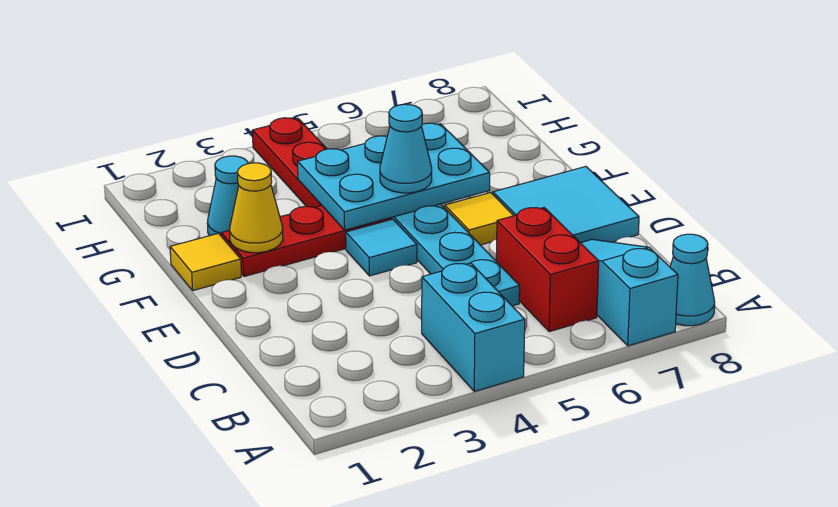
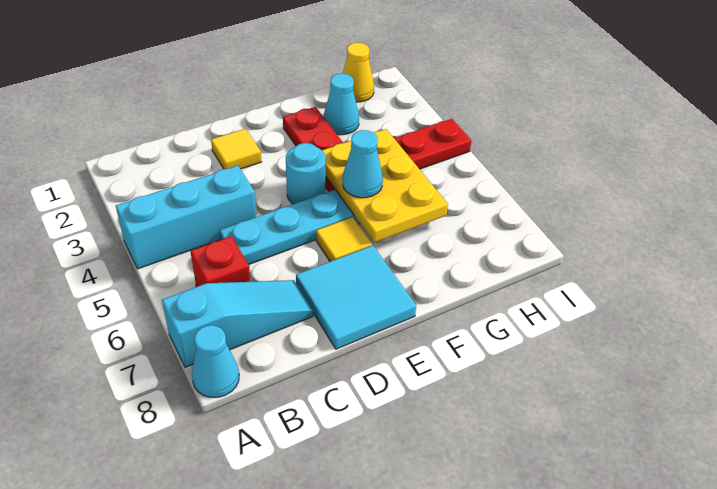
cyan brick A4:B4 level 1 -> cyan brick A4:C4 level 1
red brick B6:C6 level 1 -> red brick B6 level 1
cyan tile E4 level 1 -> cyan round brick E4 level 1
yellow tile F1 level 1 -> yellow tile D2 level 1
yellow cone F2 level 2 -> yellow cone H1 level 1
cyan plate F4:G6 level 2 -> yellow plate F4:G6 level 2

